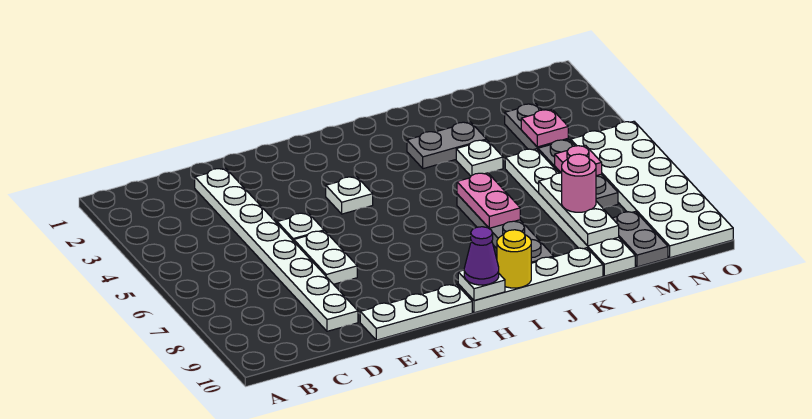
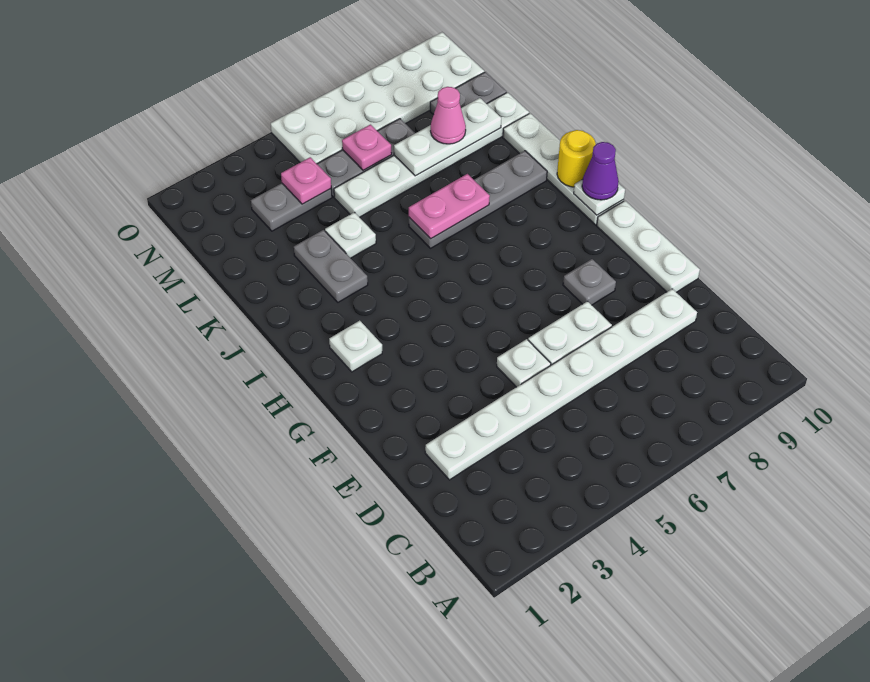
none -> grey plate F8 level 1
white plate G4 level 1 -> white plate H2 level 1
pink round brick L8 level 3 -> pink cone L8 level 3

